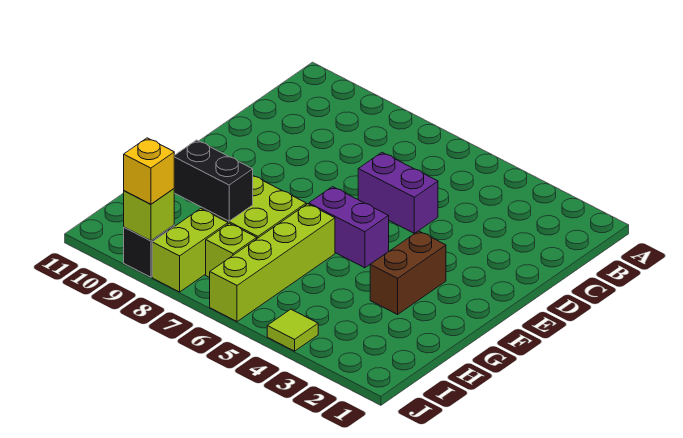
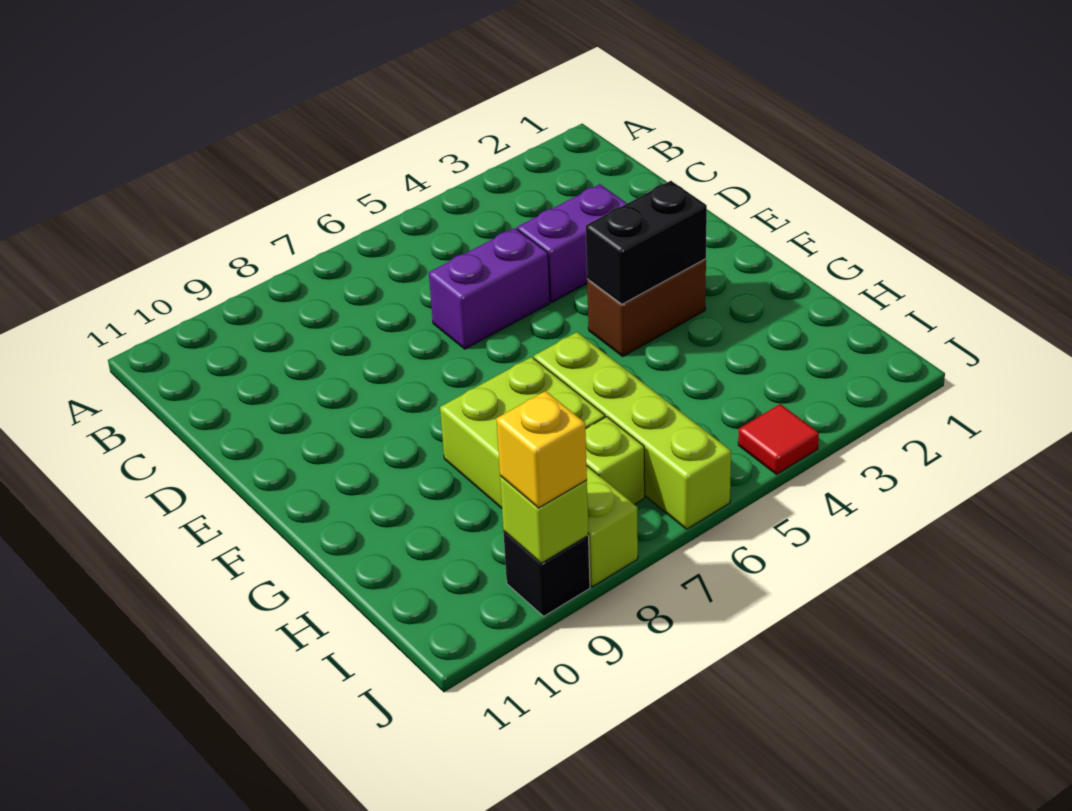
brown brick F3:G3 level 1 -> brown brick F3:F4 level 1
purple brick F5:F6 level 1 -> purple brick D3:D4 level 1
black brick H8:H9 level 2 -> black brick F3:F4 level 2
lime tile J4 level 1 -> red tile J4 level 1

